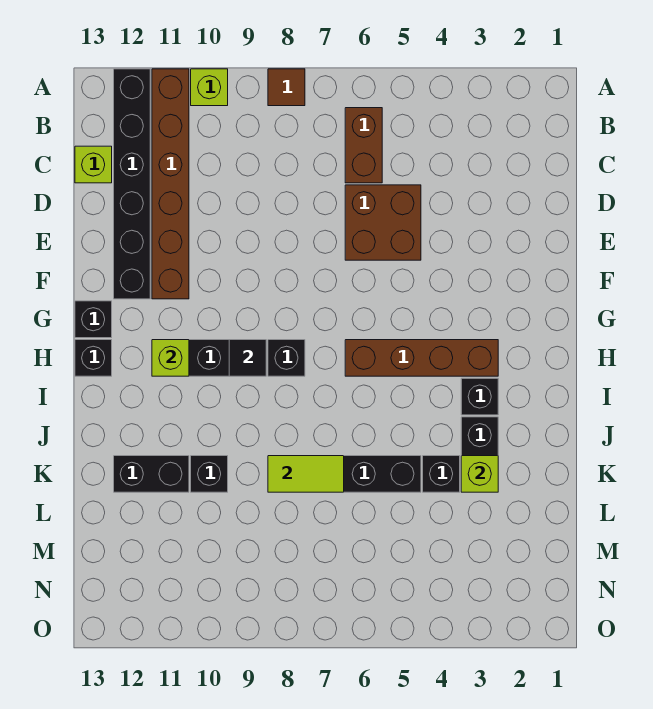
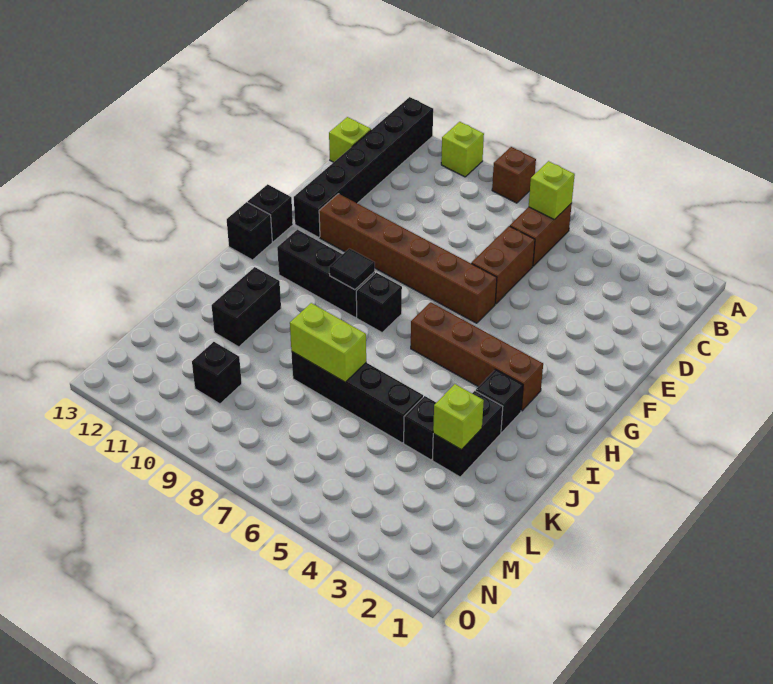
brown tile A8 level 1 -> brown brick A8 level 1
brown brick A11:F11 level 1 -> brown brick F6:F11 level 1
brown brick D5:E6 level 1 -> brown brick D6:E6 level 1
lime brick H11 level 2 -> lime brick B6 level 2
lime tile K7:K8 level 2 -> lime brick K7:K8 level 2
black brick K10 level 1 -> black brick M10 level 1
black brick K11:K12 level 1 -> black brick J11:K11 level 1

